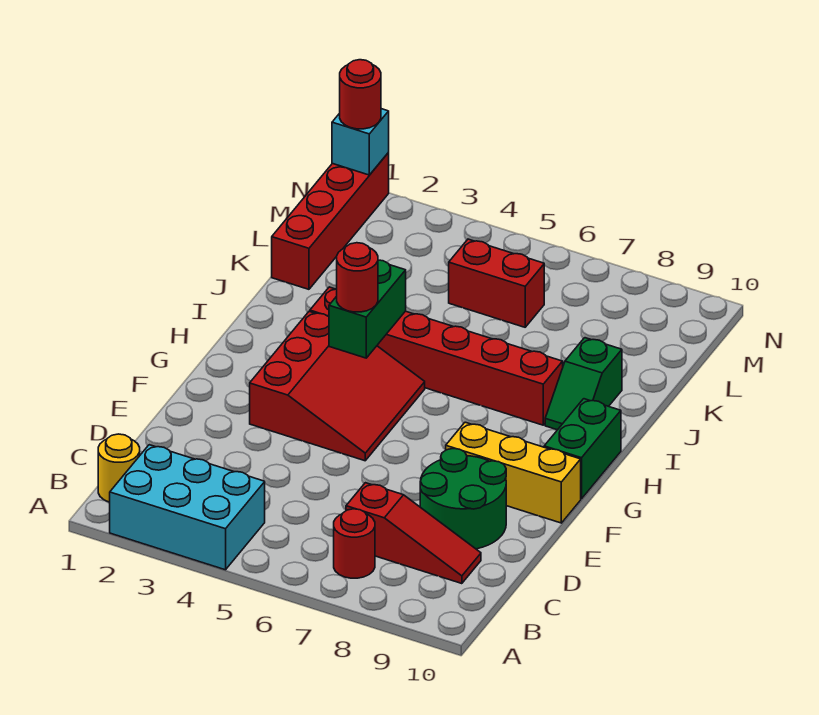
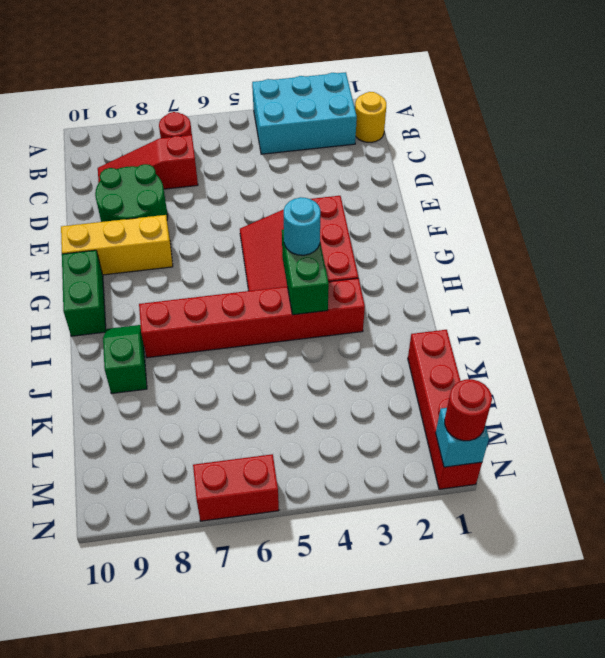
red round brick H4 level 3 -> cyan round brick H4 level 3
red brick L5:L6 level 1 -> red brick N6:N7 level 1

